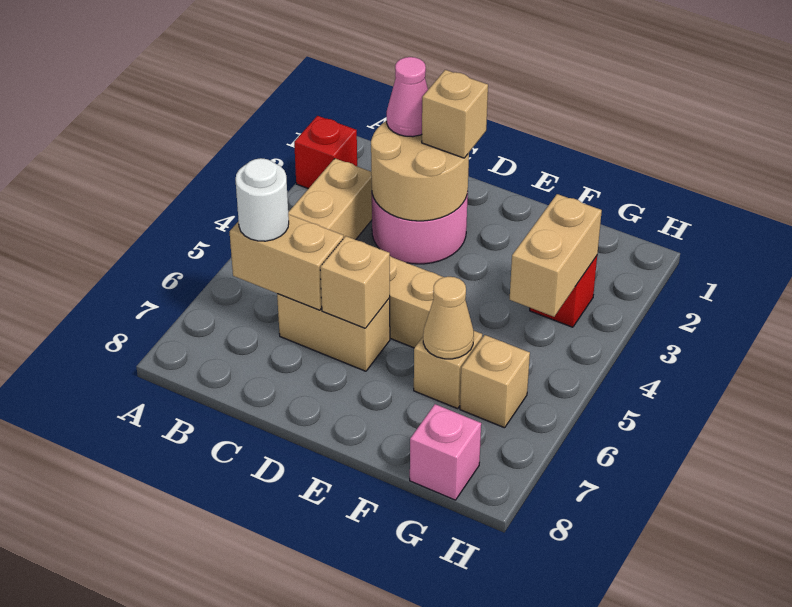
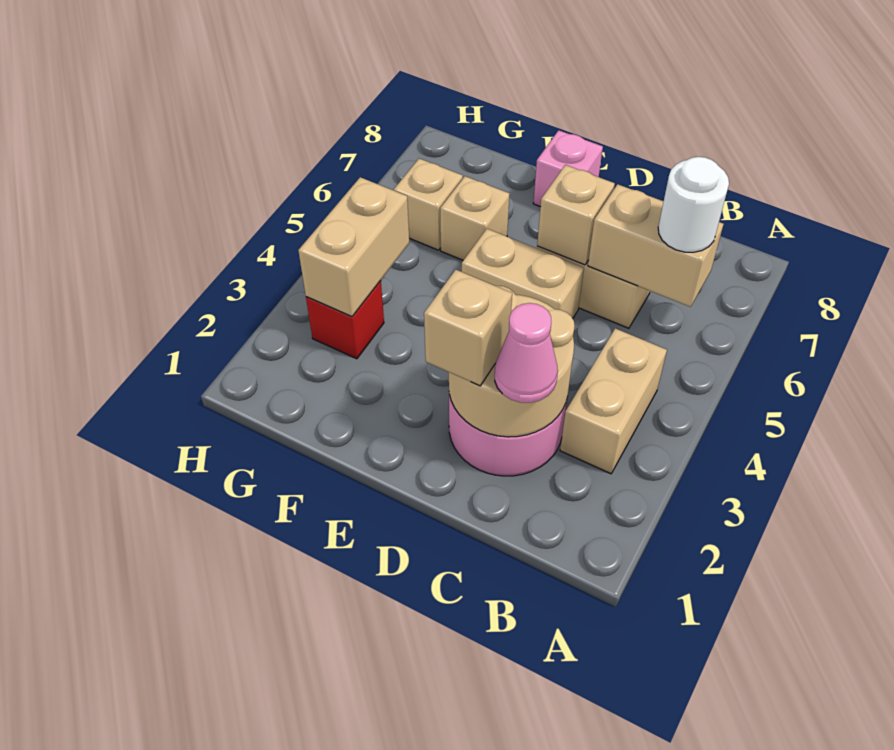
red brick A2 level 1 -> none
tan cone F6 level 2 -> none
pink brick G8 level 1 -> pink brick E8 level 1

